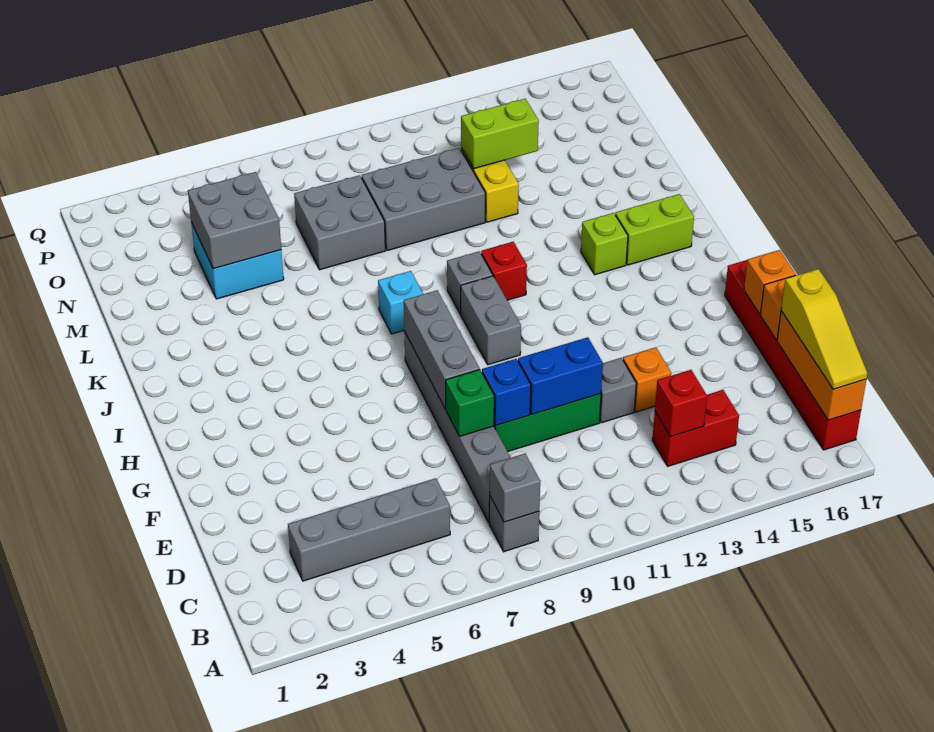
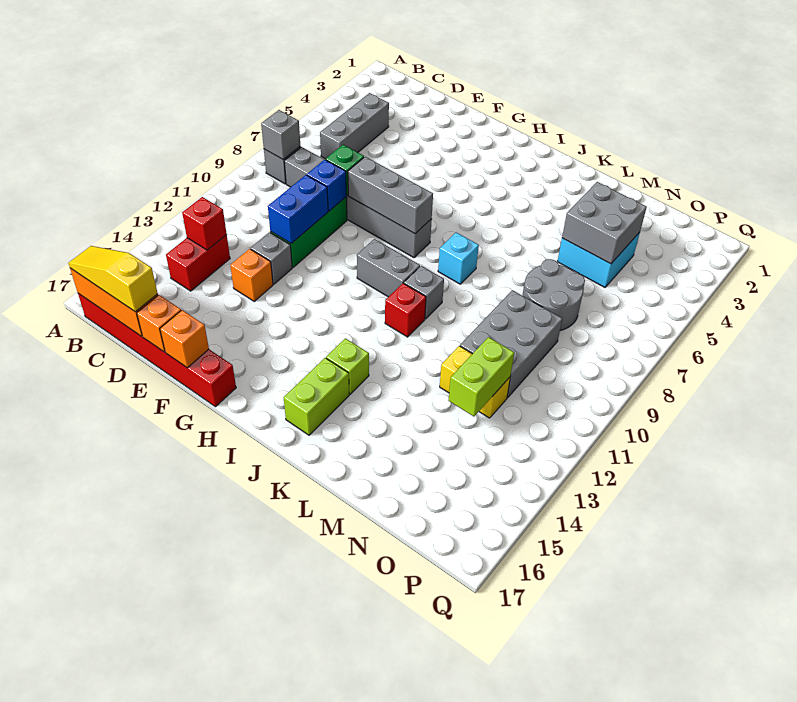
grey brick C3:C6 level 1 -> grey brick C4:C6 level 1
grey brick M7:N8 level 1 -> grey round brick M7:N8 level 1

